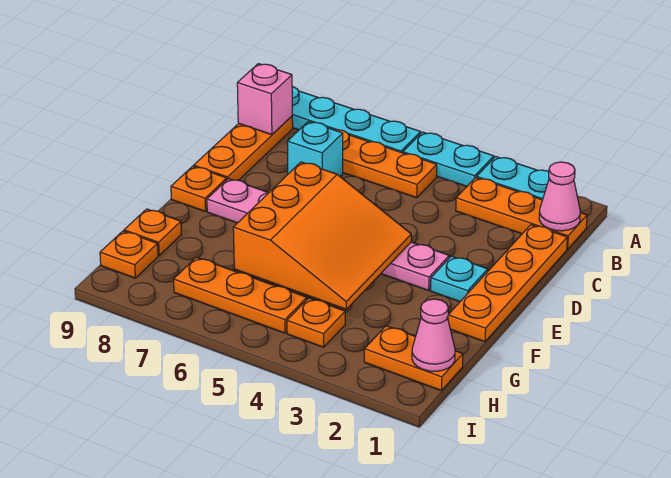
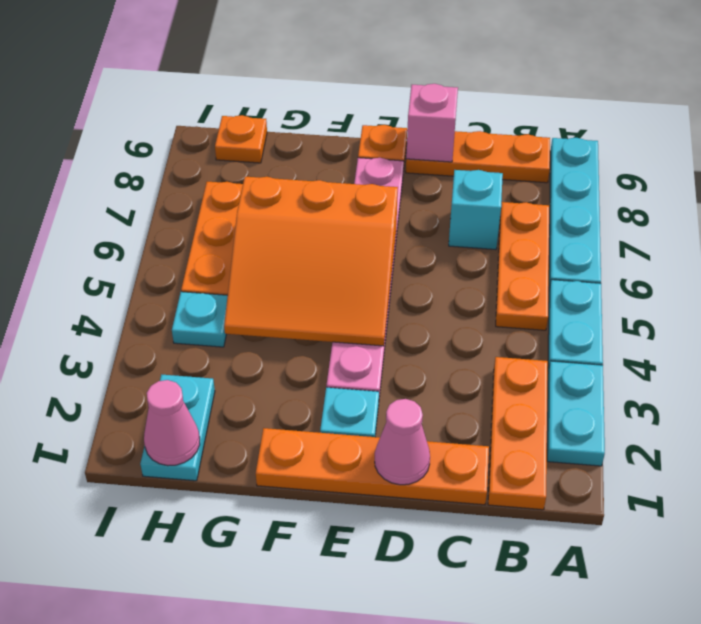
pink cone B1 level 2 -> pink cone D1 level 2
pink brick B9 level 2 -> pink brick D9 level 2
orange plate G9 level 1 -> none
orange plate H1:H2 level 1 -> cyan plate H1:H2 level 1
orange plate H4 level 1 -> cyan plate H4 level 1

